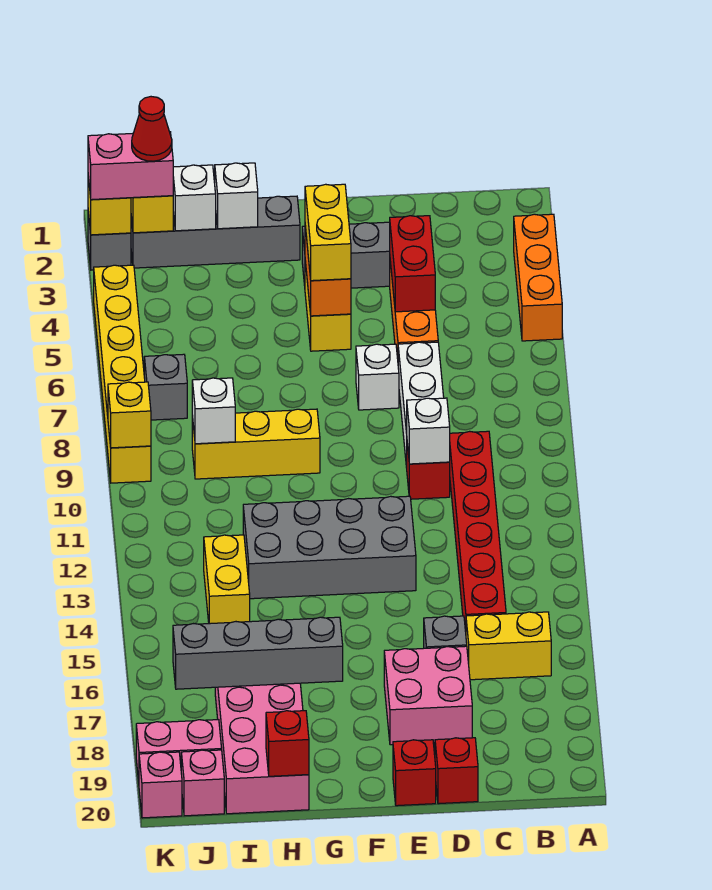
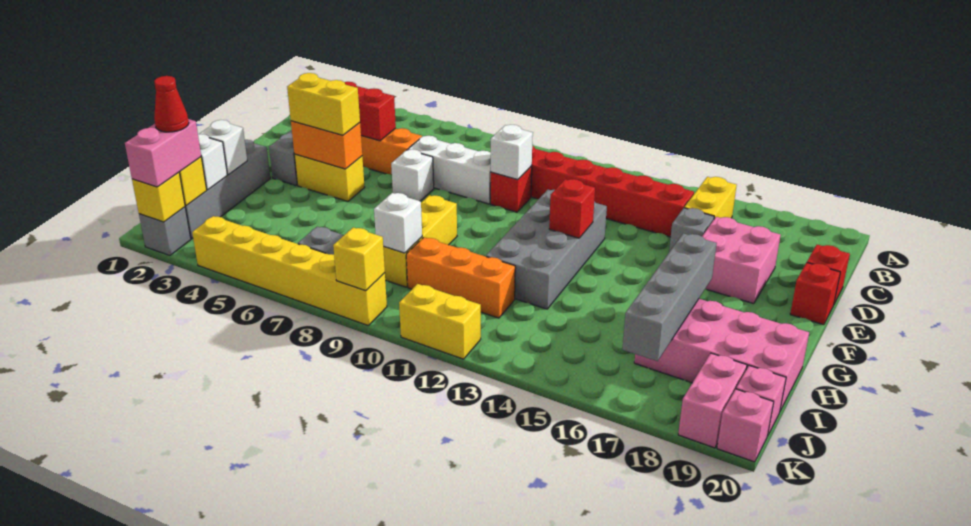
orange brick A3:A5 level 1 -> orange brick I10:I12 level 1
red brick H20 level 2 -> red brick F13 level 2
yellow brick I13:I14 level 1 -> yellow brick K11:K12 level 1

